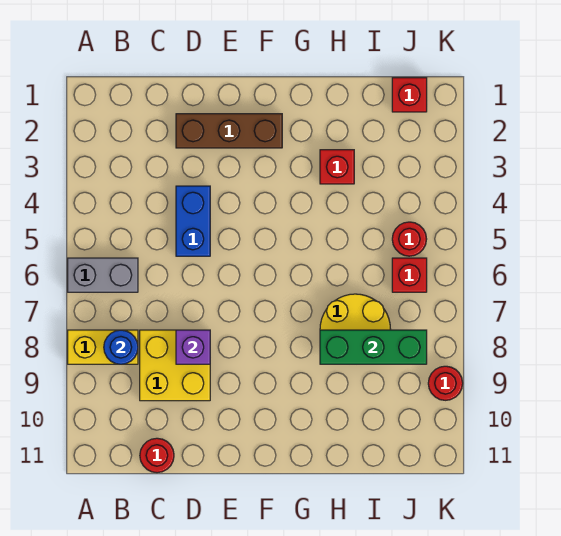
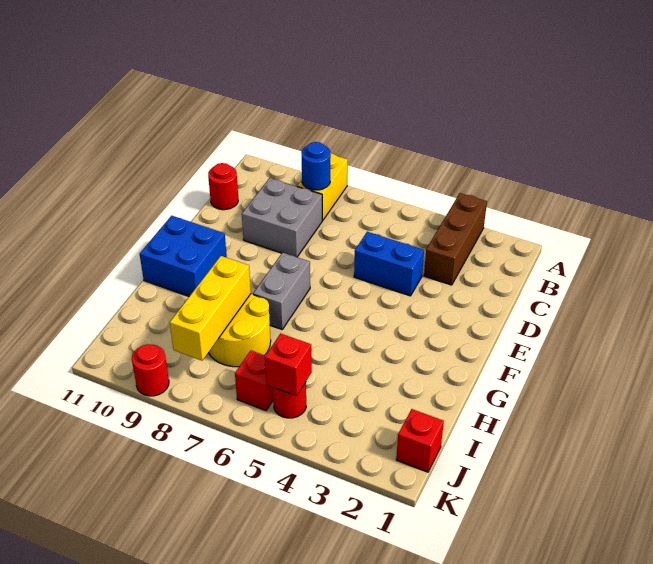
grey brick A6:B6 level 1 -> grey brick F7:G7 level 1
yellow brick C8:D9 level 1 -> grey brick C8:D9 level 1
brown brick D2:F2 level 1 -> brown brick A3:C3 level 1
purple brick D8 level 2 -> none
none -> blue brick F10:G11 level 1
red brick H3 level 1 -> red brick J5 level 2
green brick H8:J8 level 2 -> yellow brick H8:J8 level 2

